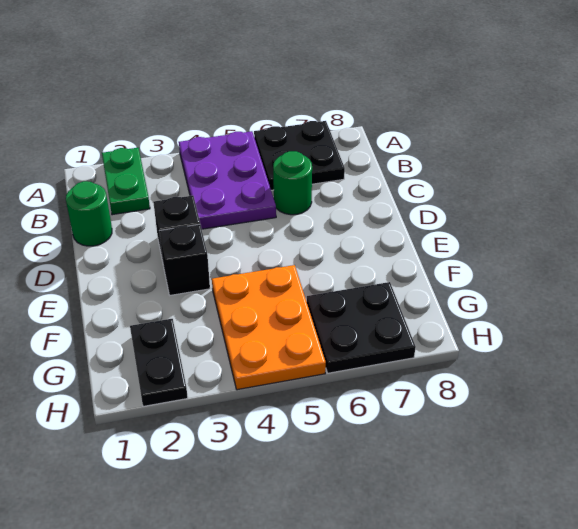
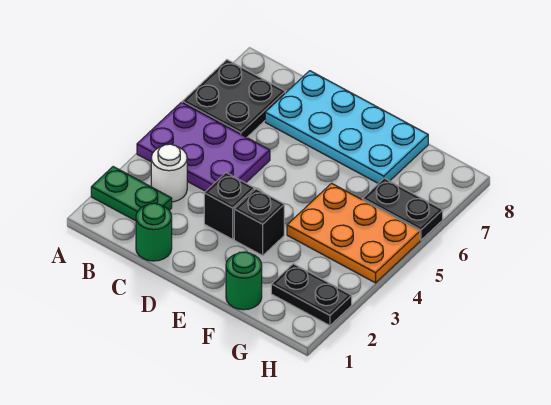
none -> white round brick B3 level 1
green round brick C6 level 1 -> green round brick F1 level 1
none -> cyan plate C7:F8 level 1
black plate G6:H7 level 1 -> black plate G6:H6 level 1

